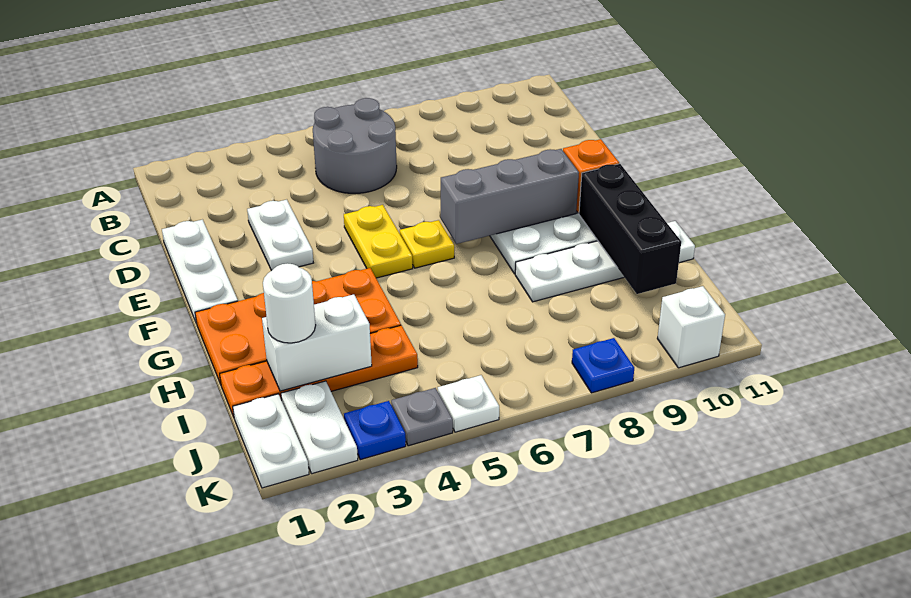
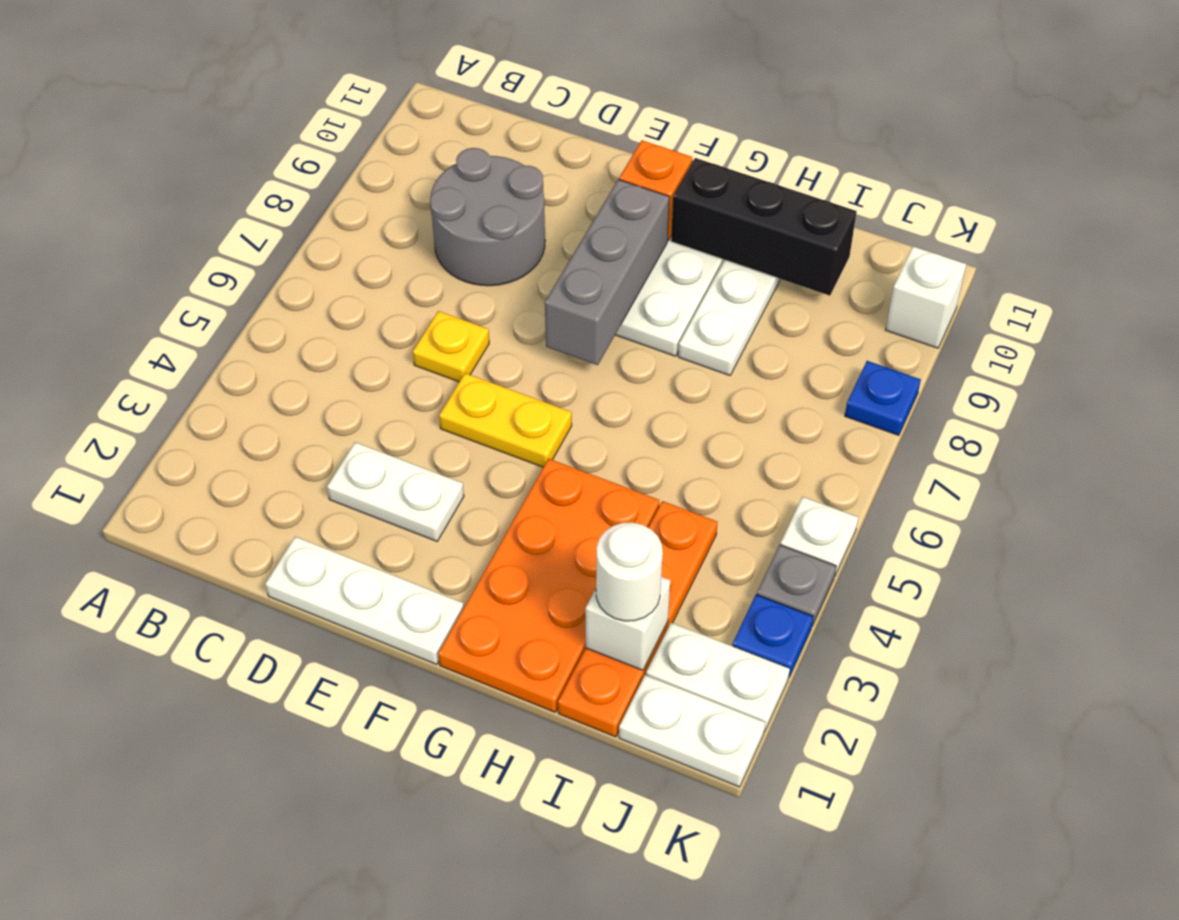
grey round brick B5:C6 level 1 -> grey round brick C8:D9 level 1
yellow plate F6 level 1 -> yellow plate D6 level 1
white brick I2:I3 level 2 -> white brick I2 level 2

